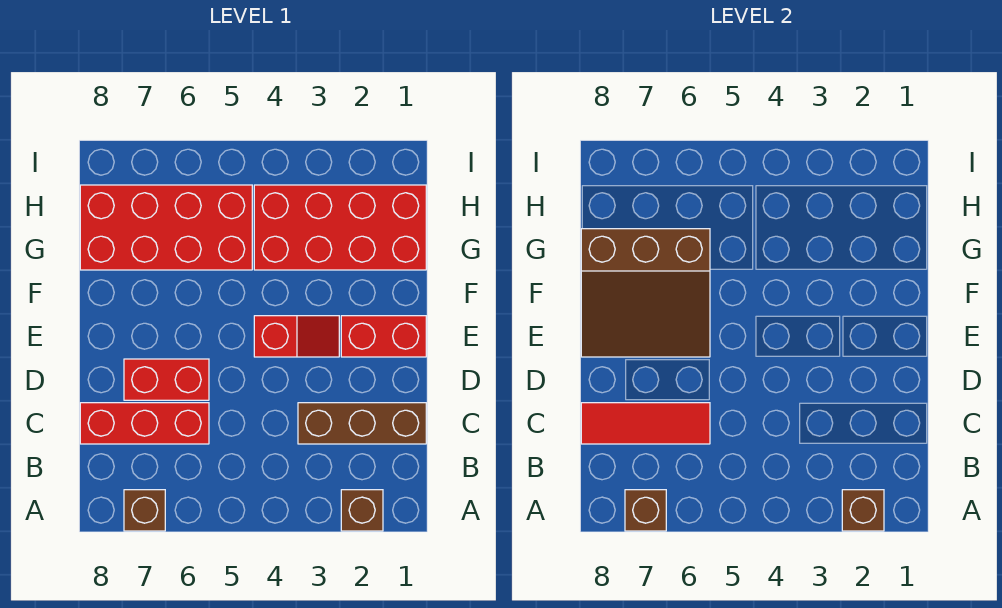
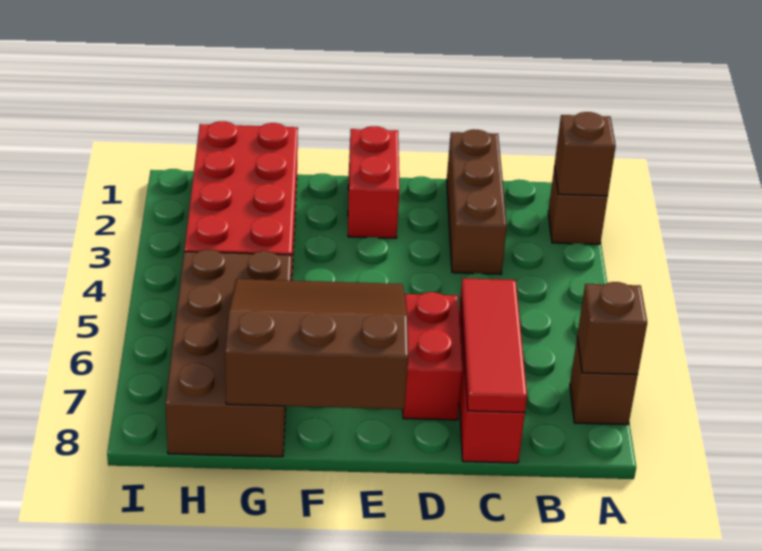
red slope E3:E4 level 1 top 4 -> none
brown slope E6:G8 level 2 top G -> brown slope E6:G8 level 2 top 8
red brick G5:H8 level 1 -> brown brick G5:H8 level 1

